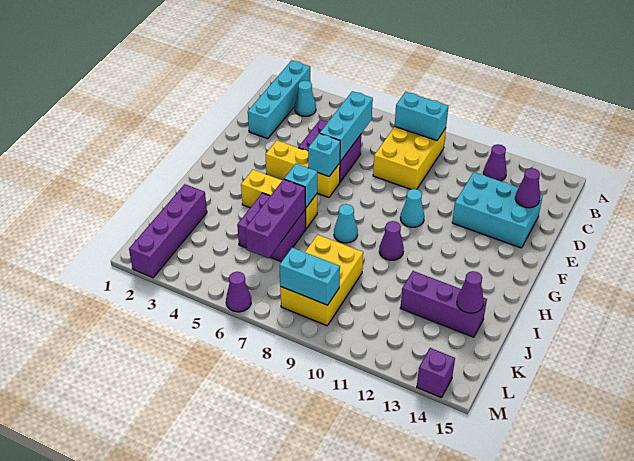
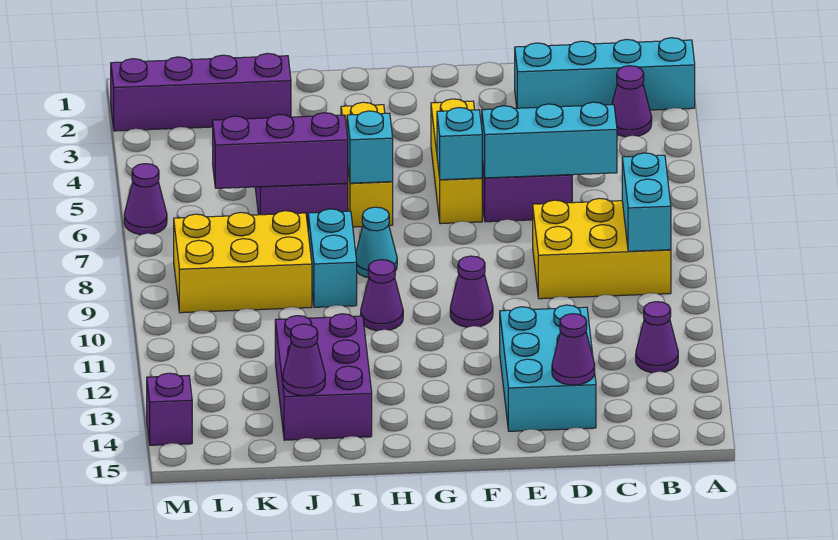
cyan cone B3 level 1 -> purple cone B3 level 1
cyan cone F10 level 1 -> purple cone F10 level 1
purple brick J12:J14 level 1 -> purple brick I12:J14 level 1
cyan brick L8:L9 level 2 -> cyan brick I8:I9 level 1

